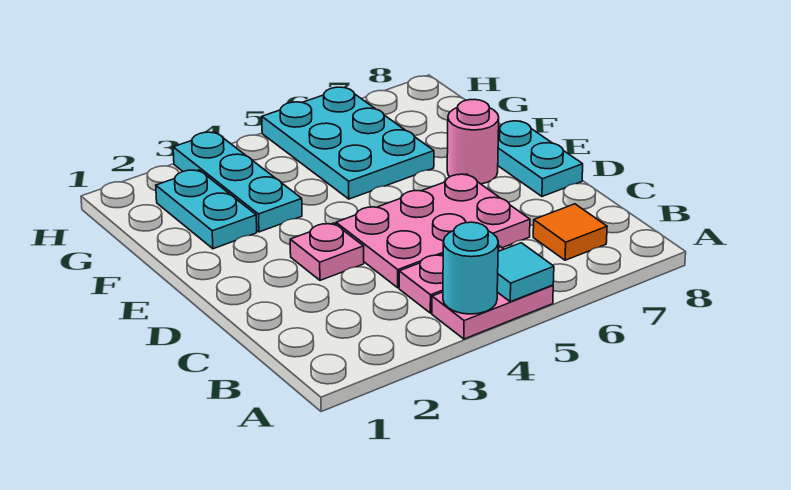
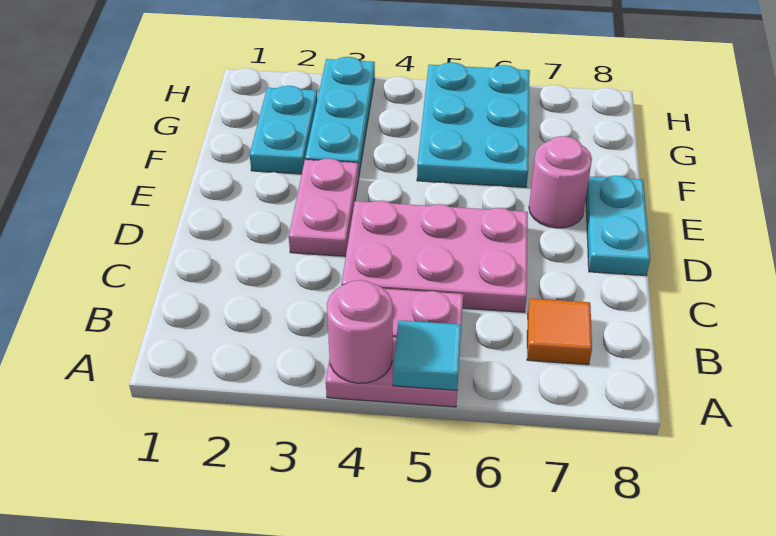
cyan round brick A4 level 2 -> pink round brick A4 level 2
pink plate D3 level 1 -> pink plate D3:E3 level 1

